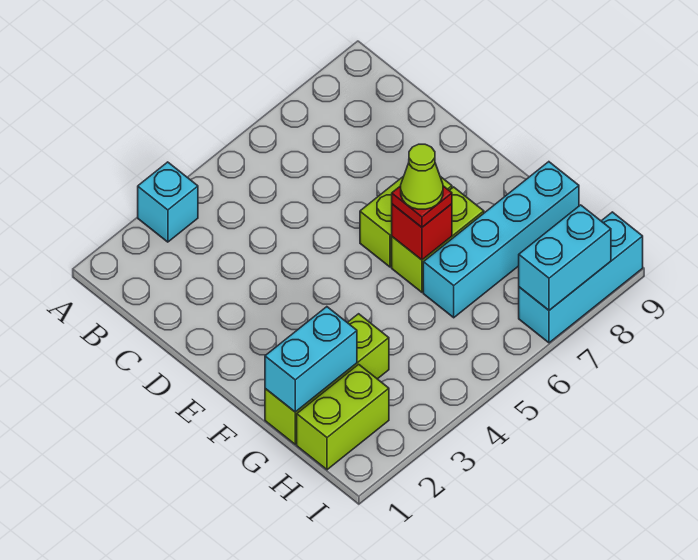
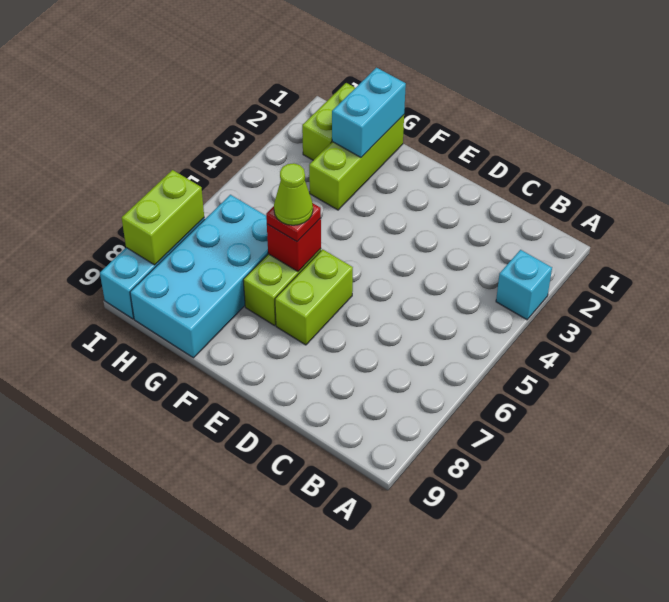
cyan brick G6:G9 level 1 -> cyan brick G6:H9 level 1
cyan brick I7:I8 level 2 -> lime brick I7:I8 level 2

